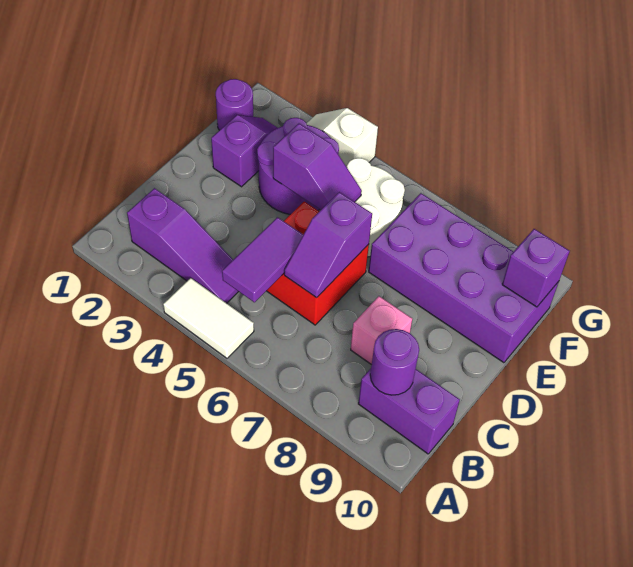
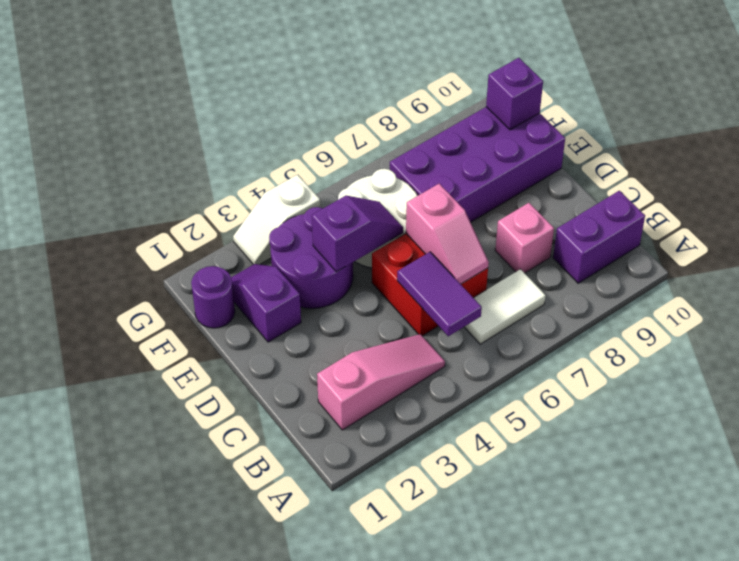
white tile A4:A5 level 1 -> white tile B6:B7 level 1
purple slope B2:B4 level 1 top 2 -> pink slope B2:B4 level 1 top 2
purple round brick B9 level 2 -> none
purple slope C6:D6 level 2 top D -> pink slope C6:D6 level 2 top D

